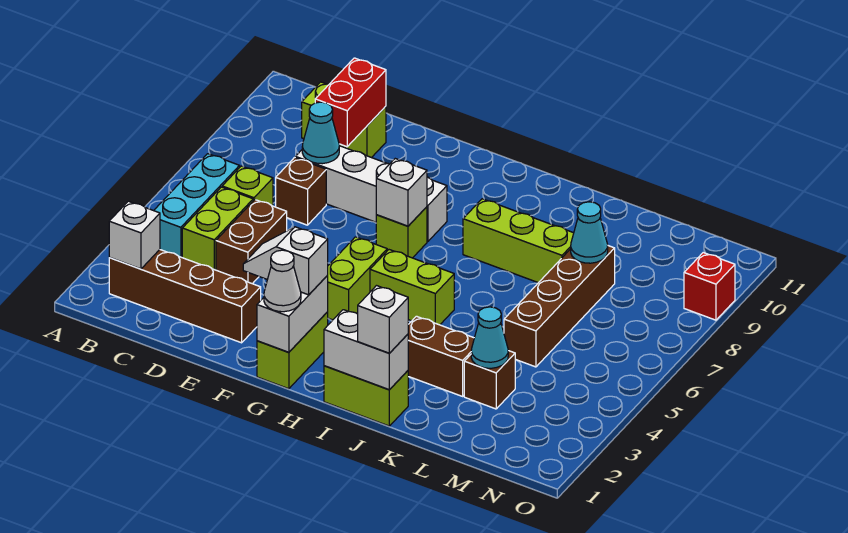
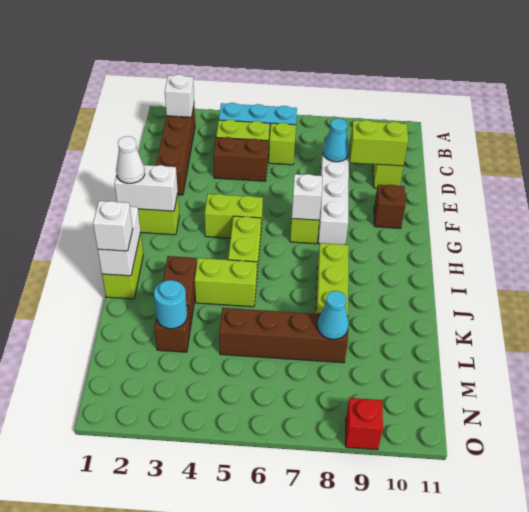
brown brick D7 level 1 -> brown brick F10 level 1
red brick D9:D10 level 2 -> lime brick D9:D10 level 2
white slope F2:G2 level 3 top G -> none
none -> lime brick J4:J5 level 1
cyan cone L3 level 2 -> cyan round brick L3 level 2

